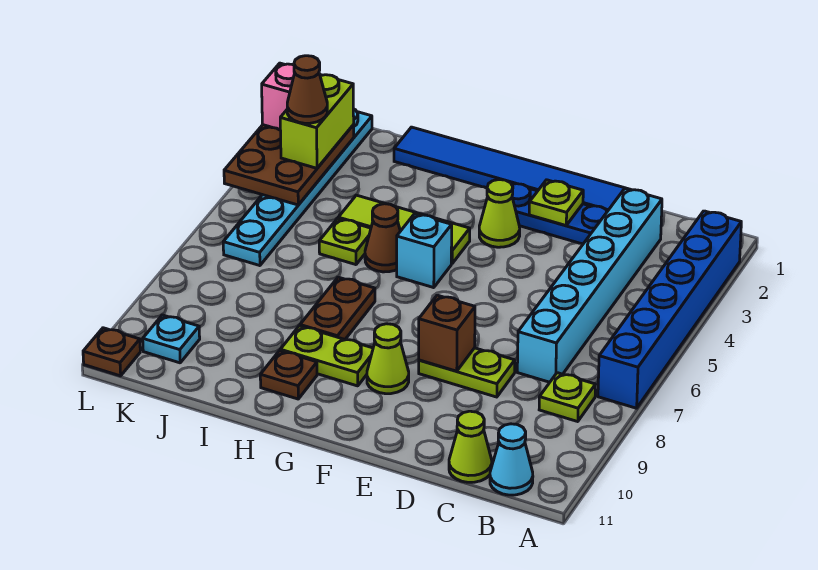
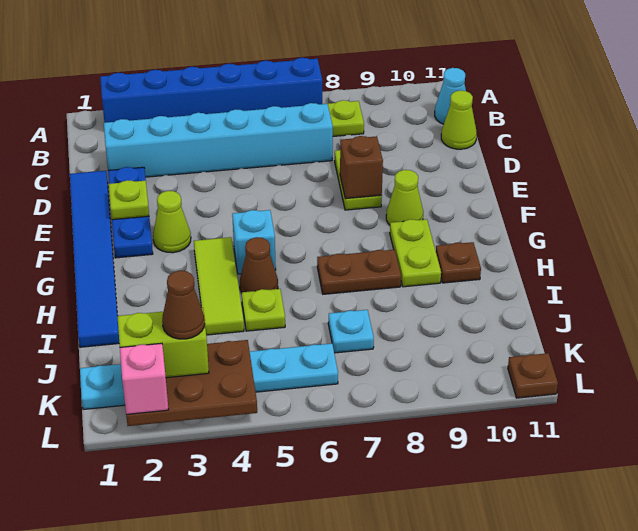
cyan plate K10 level 1 -> cyan plate J7 level 1

